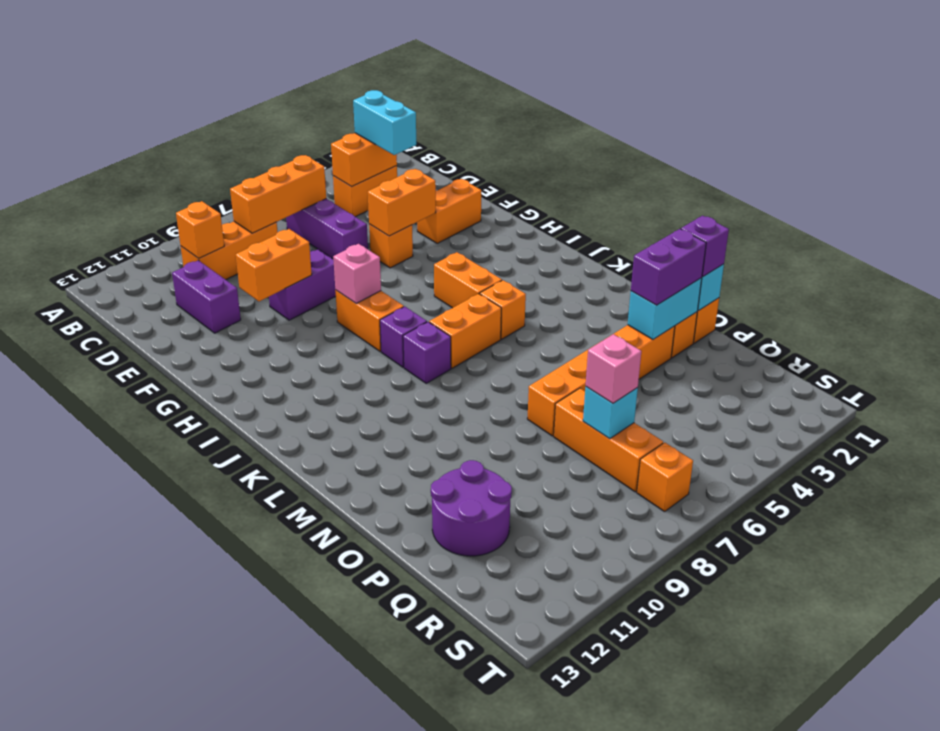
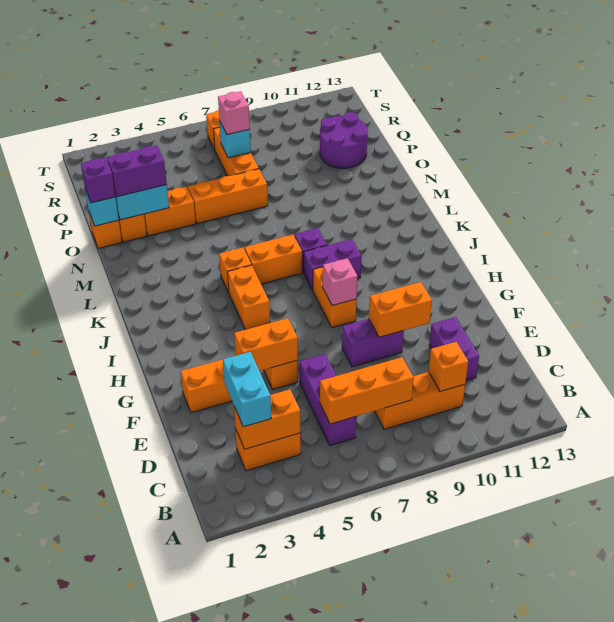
purple brick J8 level 1 -> purple brick J8:J9 level 1

